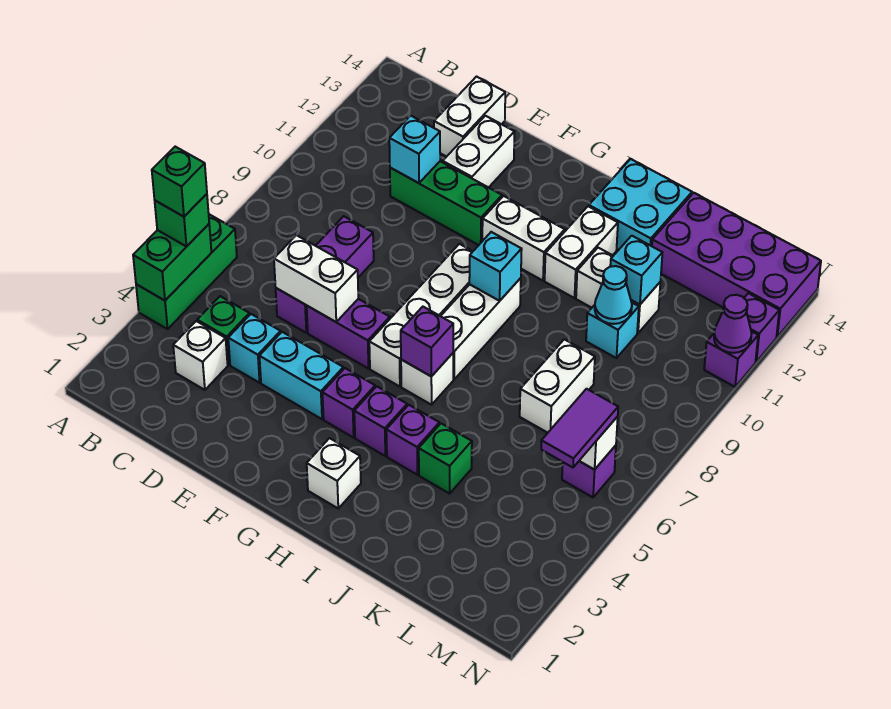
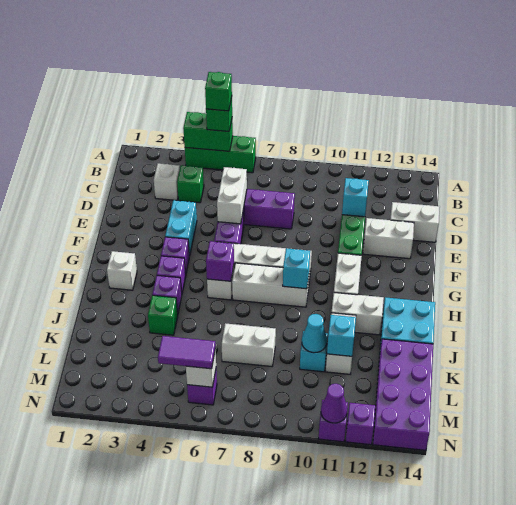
cyan brick D4 level 1 -> none

